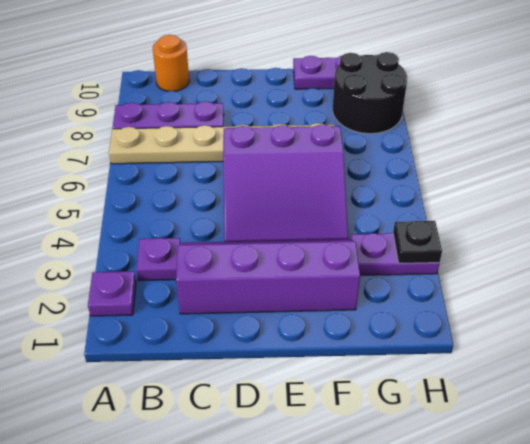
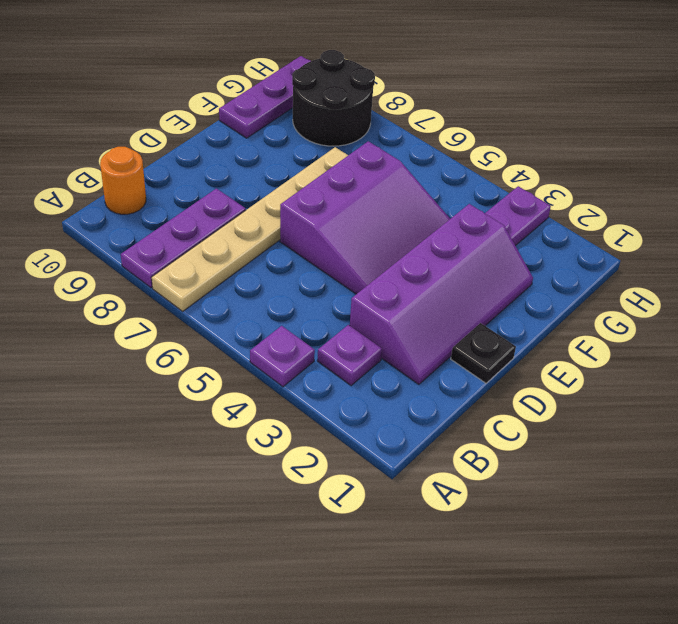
purple plate A2 level 1 -> purple plate A4 level 1
purple slope C2:F3 level 1 top 2 -> purple slope C2:F3 level 1 top 3
black plate H3 level 2 -> black plate D1 level 1

